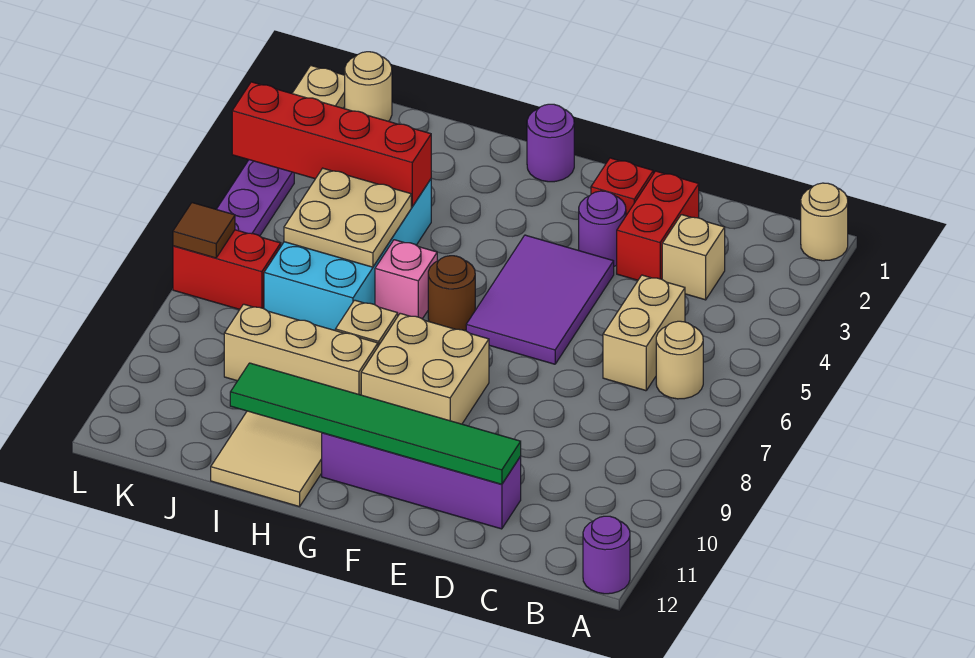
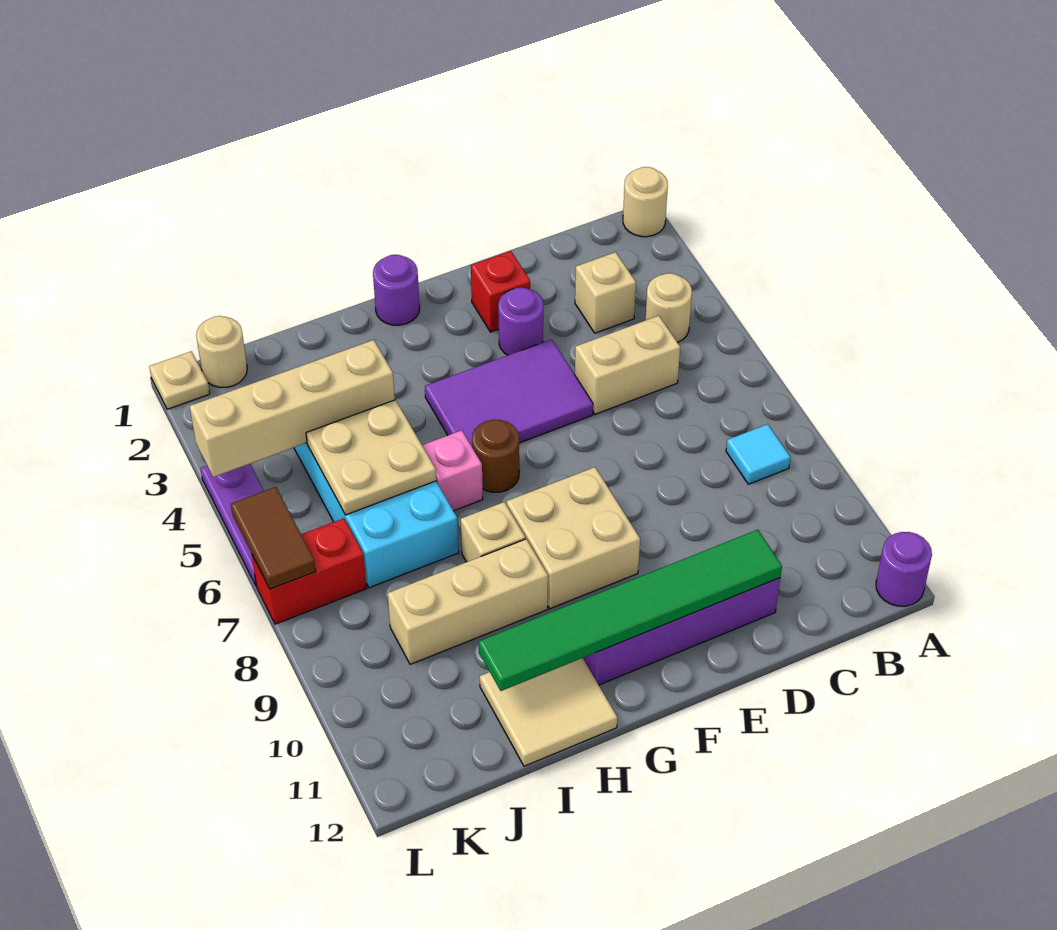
tan round brick B6 level 1 -> tan round brick B4 level 1
none -> cyan tile B8 level 1
tan brick C5:C6 level 1 -> tan brick C5:D5 level 1
red brick D2:D3 level 1 -> none
purple tile E4:F6 level 1 -> purple tile E4:G5 level 1
red brick I4:L4 level 2 -> tan brick I4:L4 level 2
brown tile L7 level 2 -> brown tile L6:L7 level 2

